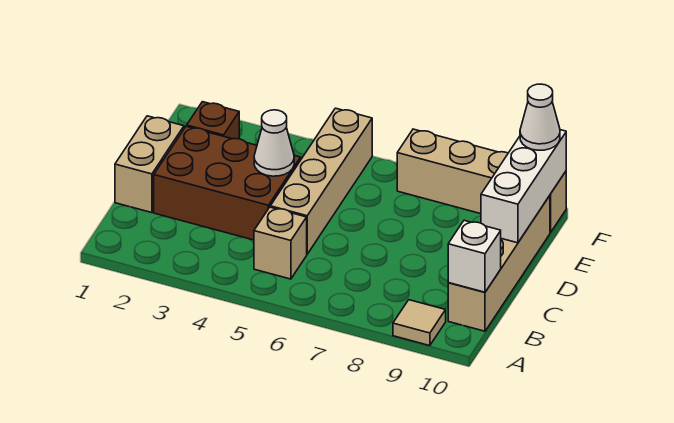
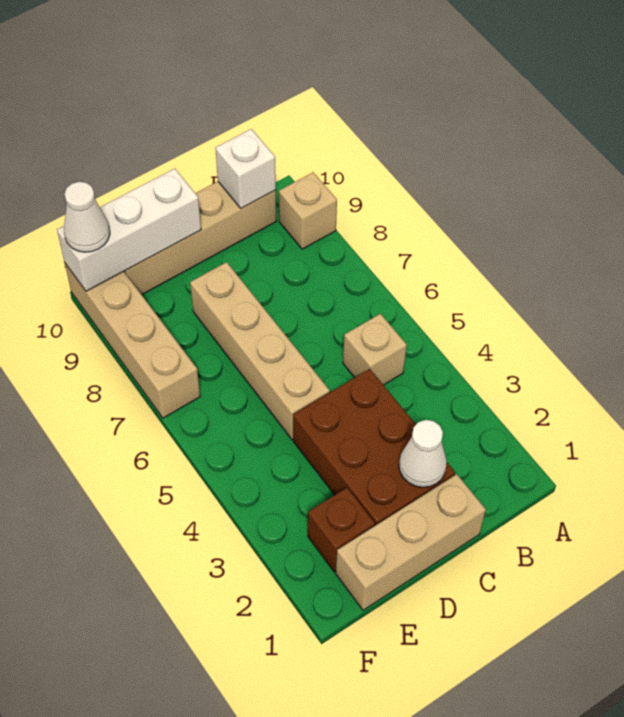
tan tile A9 level 1 -> tan brick A9 level 1
tan brick C1:D1 level 1 -> tan brick C1:E1 level 1
tan brick C5:F5 level 1 -> tan brick D5:D8 level 1
white cone D4 level 2 -> white cone C2 level 2

